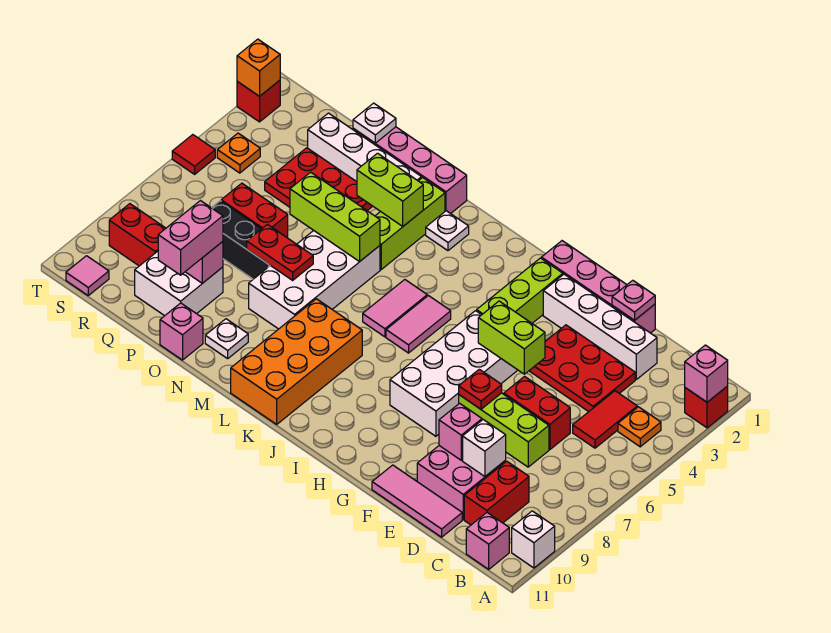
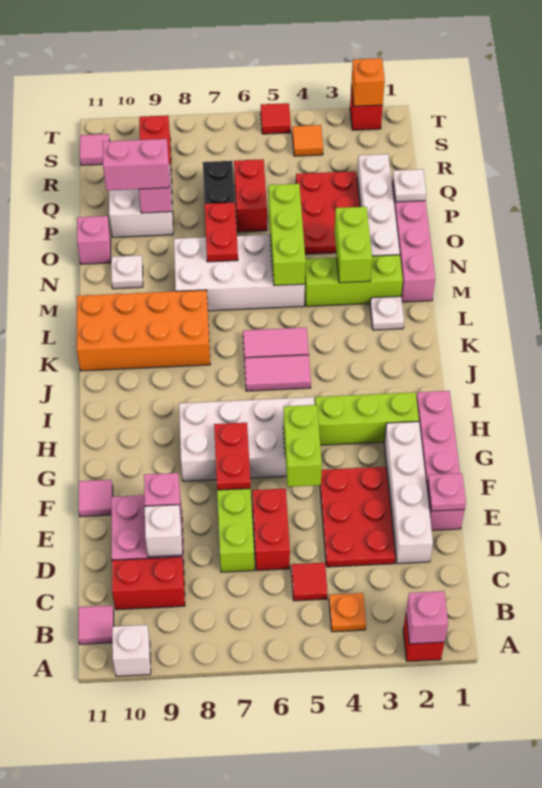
pink brick B11 level 1 -> pink tile B11 level 1
red tile C4:C5 level 1 -> red tile C5 level 1
pink tile D11:F11 level 1 -> pink tile F11 level 1
red plate F7 level 2 -> red plate F7:G7 level 2
orange plate S4 level 1 -> orange tile S4 level 1

